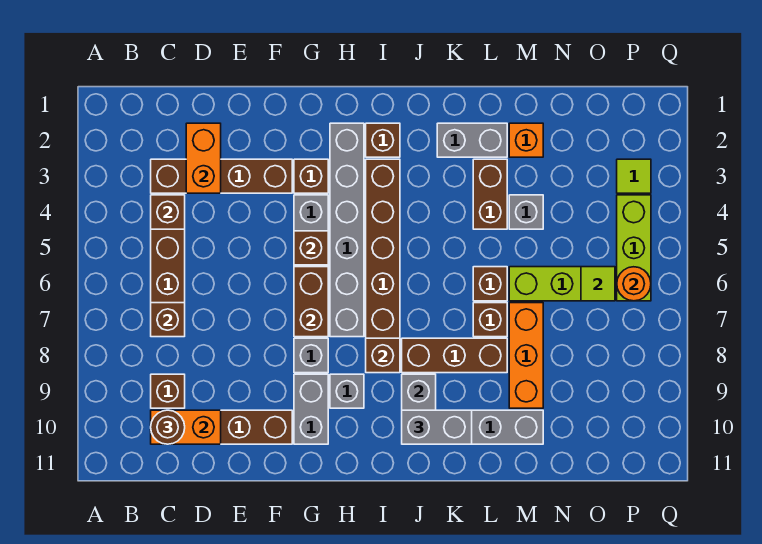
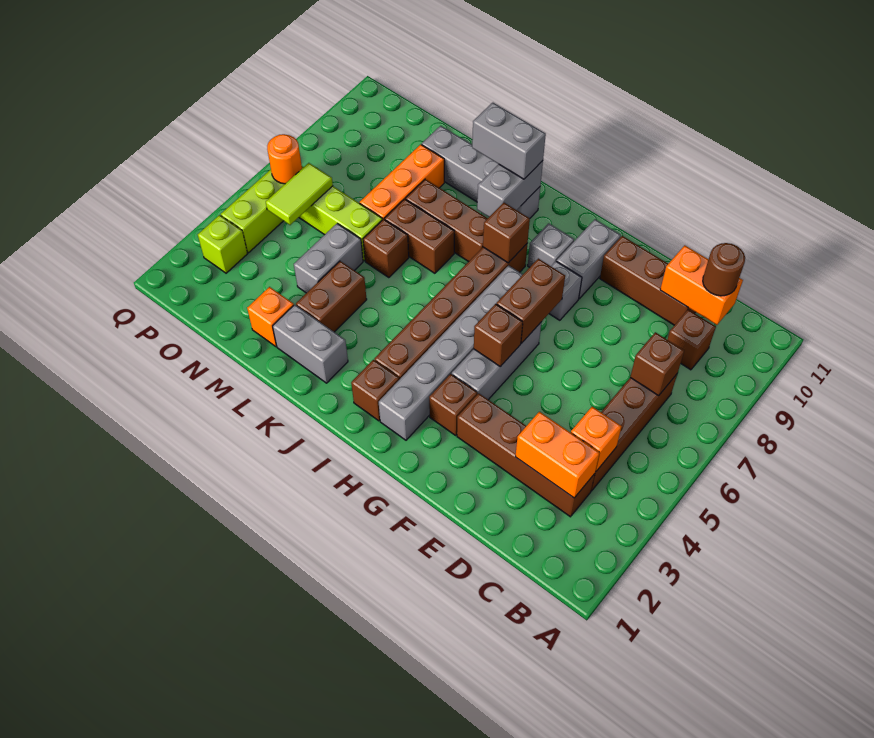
brown brick C4 level 2 -> orange brick C4 level 2
orange brick D2:D3 level 2 -> orange brick C3:D3 level 2
brown brick L7 level 1 -> brown brick K7:L7 level 1
grey brick M4 level 1 -> grey brick M4:M5 level 1
lime tile O6 level 2 -> lime tile O5:O6 level 2
lime tile P3 level 1 -> lime brick P3 level 1

